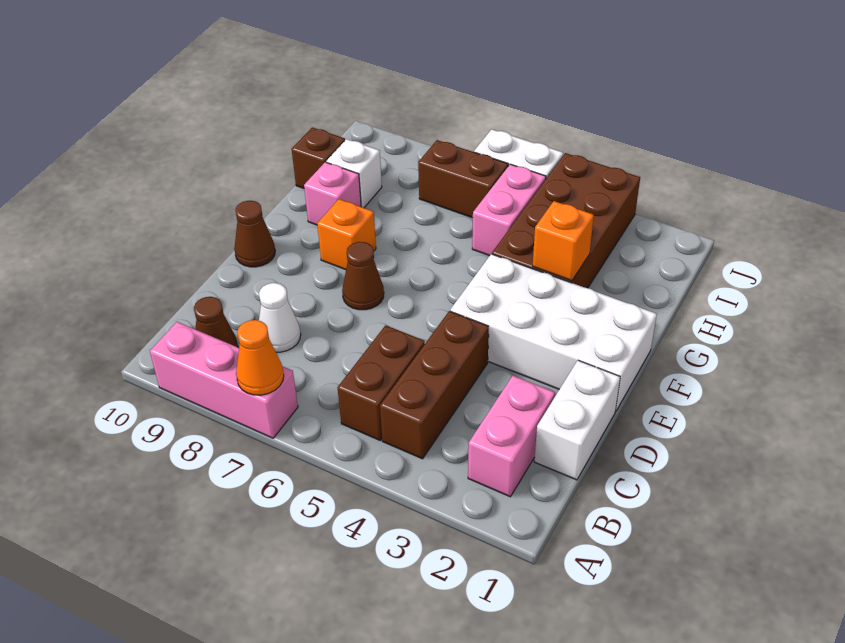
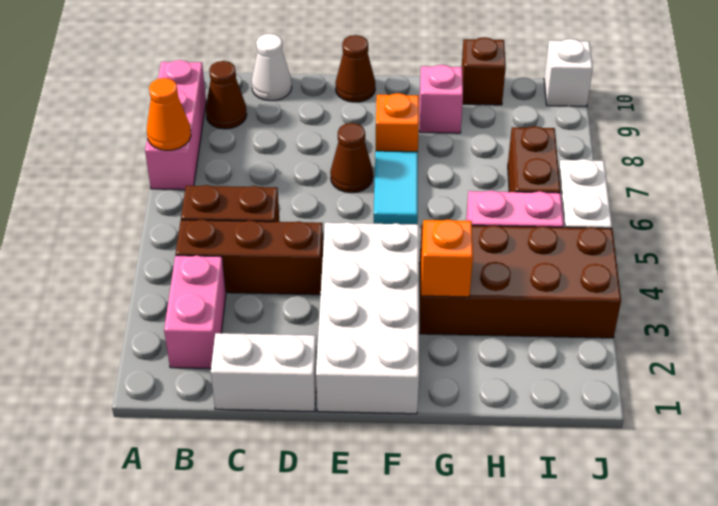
pink brick B2:C2 level 1 -> pink brick B2:B3 level 1
white cone C8 level 1 -> white cone C10 level 1
none -> cyan tile F6:F7 level 1
white brick H9 level 1 -> white brick J10 level 1

